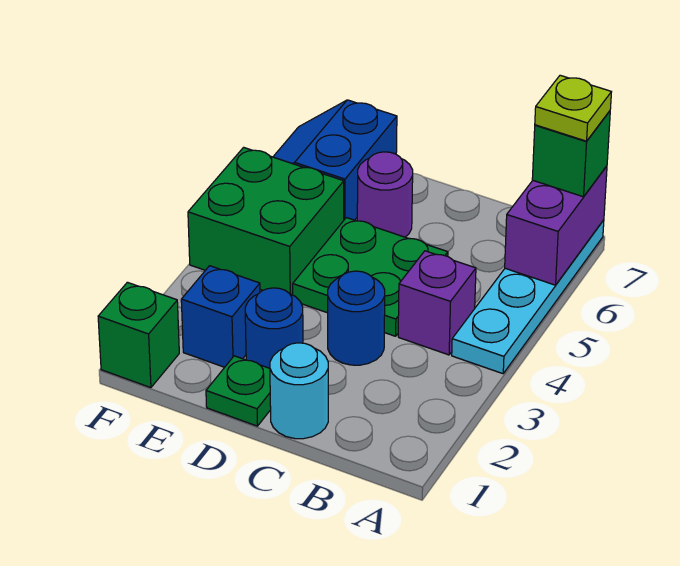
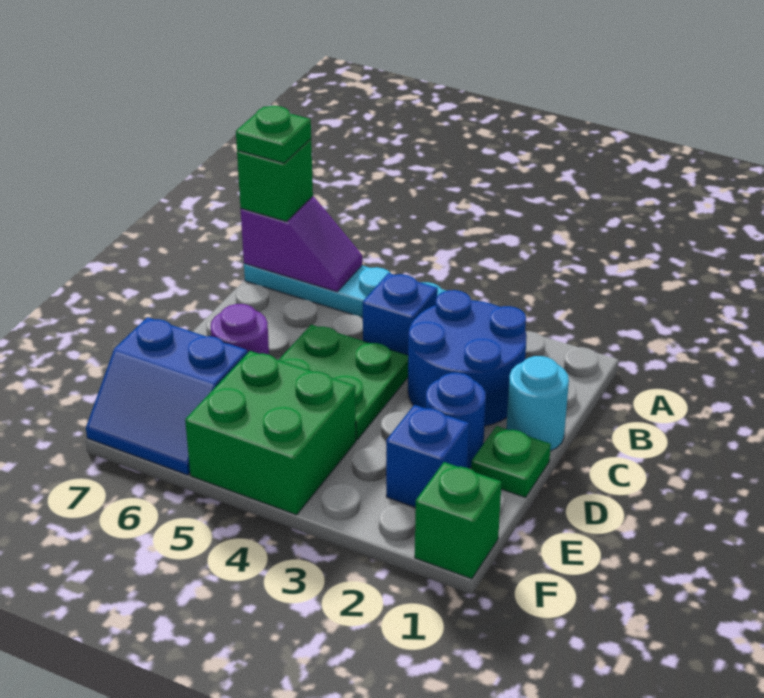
purple brick A6:A7 level 2 -> purple slope A6:A7 level 2 top 7
lime plate A7 level 4 -> green plate A7 level 4
purple brick B4 level 1 -> blue brick B4 level 1
blue round brick C3 level 1 -> blue round brick B2:C3 level 1

